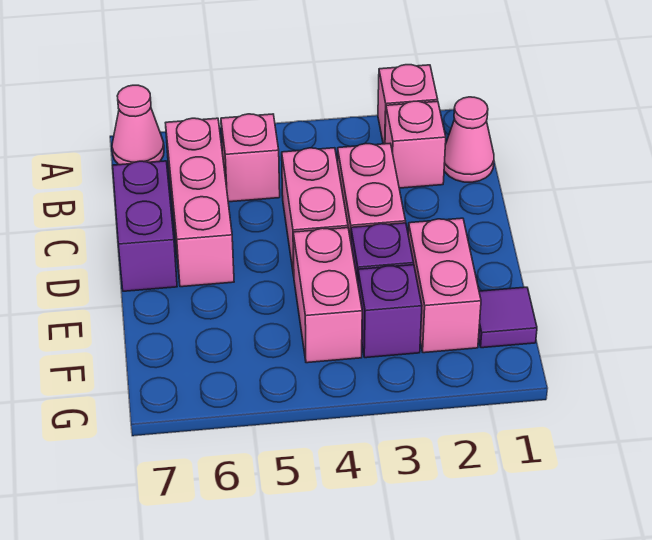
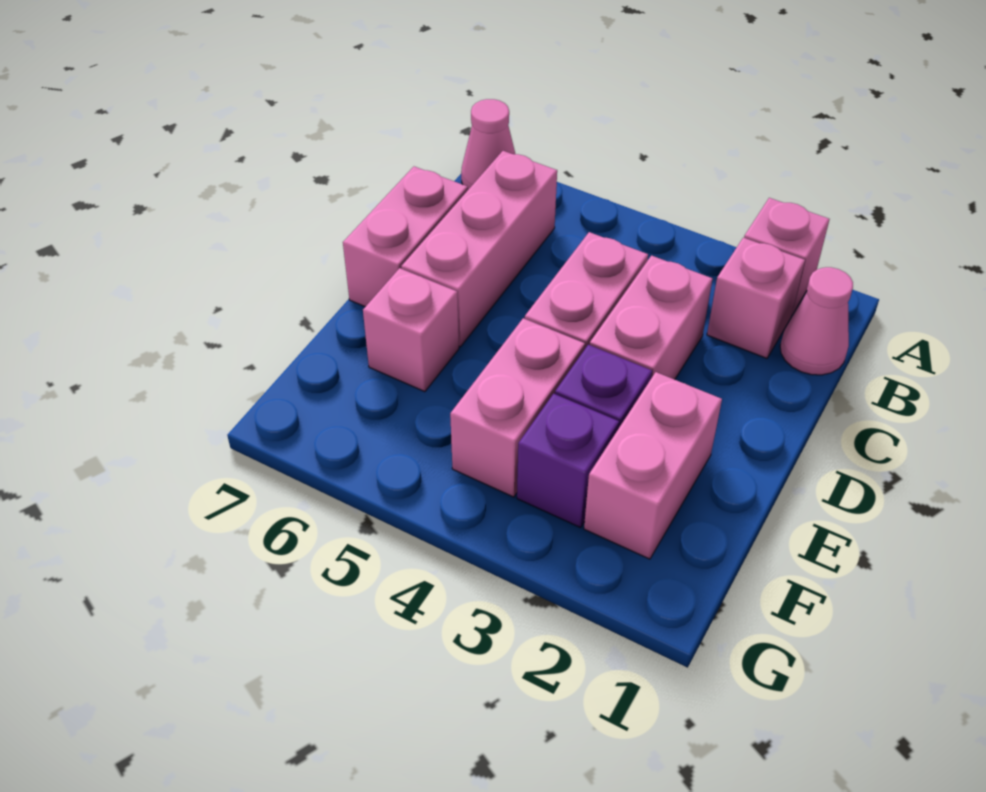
pink brick B5 level 1 -> pink brick E6 level 1
purple brick C7:D7 level 1 -> pink brick C7:D7 level 1
purple tile F1 level 1 -> none

